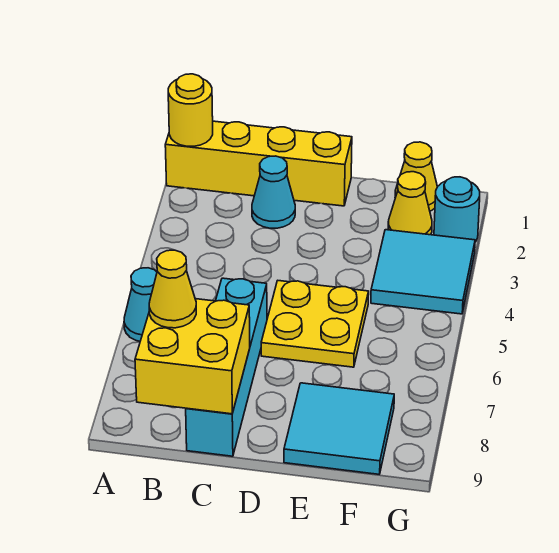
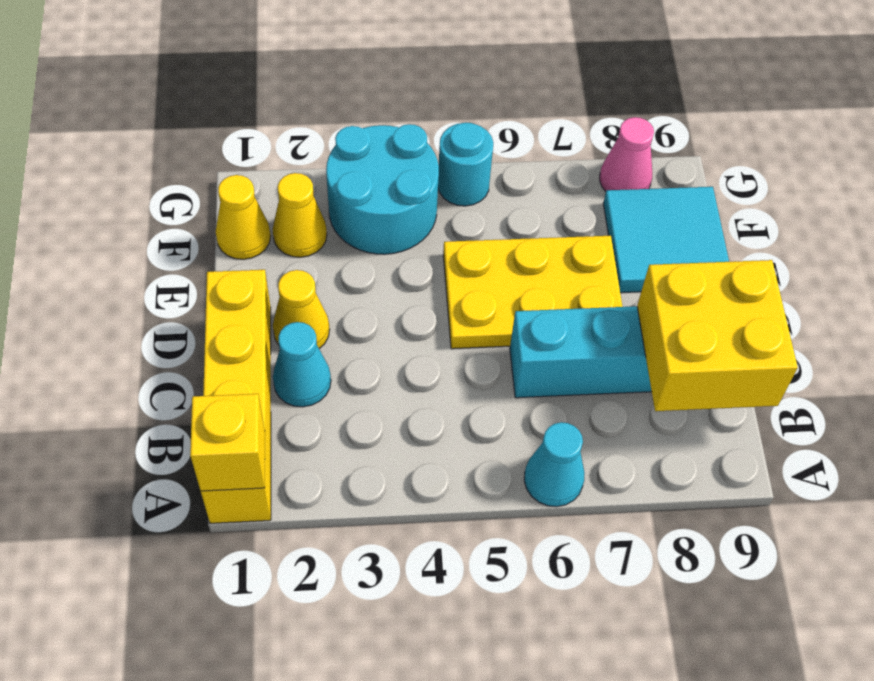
yellow round brick A1 level 2 -> yellow brick A1 level 2
yellow cone B8 level 3 -> yellow cone D2 level 1
yellow plate D5:E6 level 1 -> yellow plate D5:E7 level 1
cyan tile F3:G4 level 1 -> cyan round brick F3:G4 level 1
cyan round brick G2 level 1 -> cyan round brick G5 level 1
none -> pink cone G8 level 1

